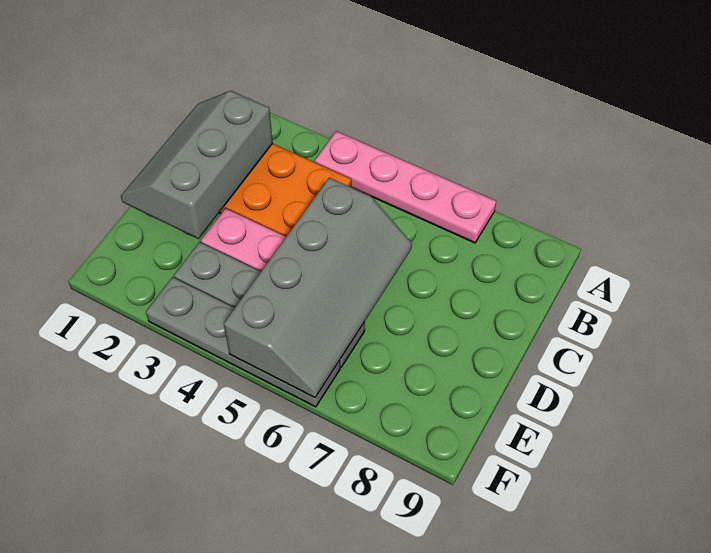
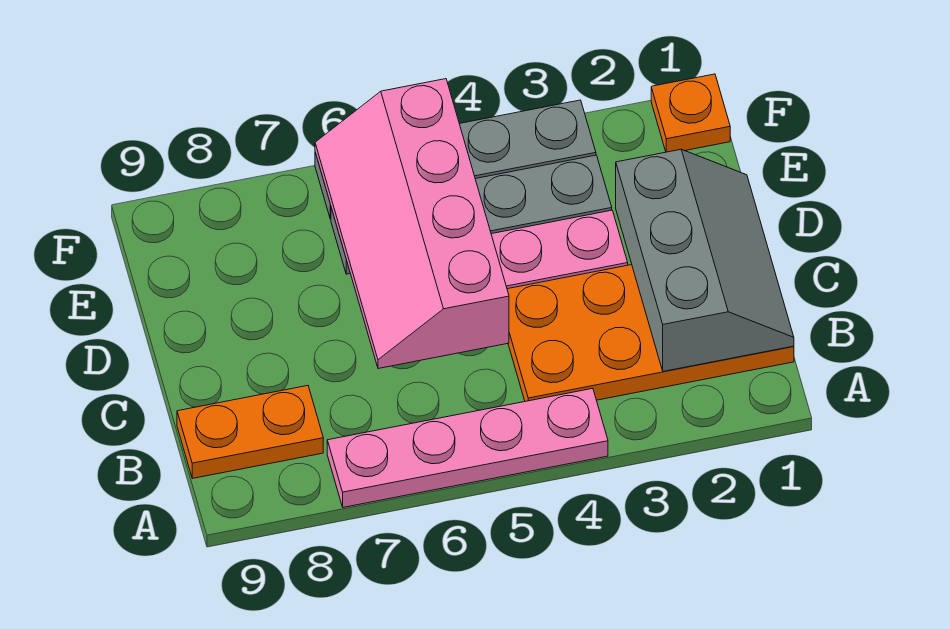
none -> orange plate B8:B9 level 1
grey slope C5:F6 level 2 top 5 -> pink slope C5:F6 level 2 top 5
none -> orange plate F1 level 1

